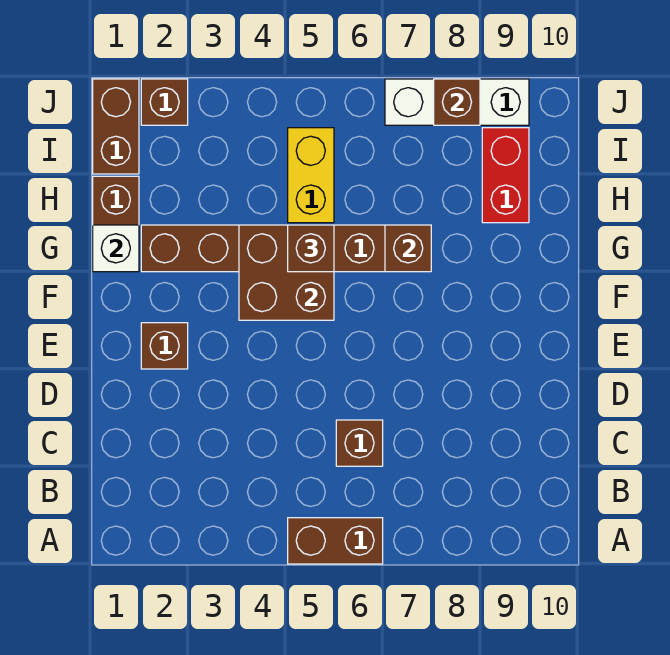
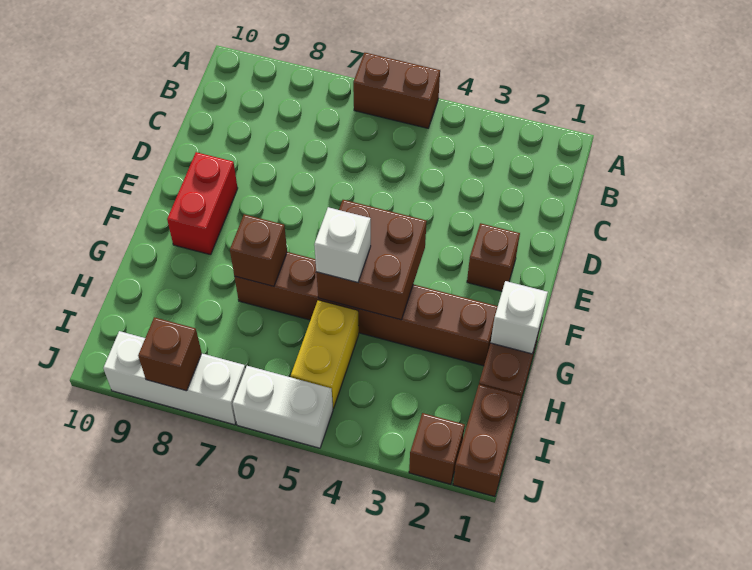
brown brick C6 level 1 -> none
brown brick G5 level 3 -> white brick G5 level 3
red brick H9:I9 level 1 -> red brick E9:F9 level 1
none -> white brick J5:J6 level 1

